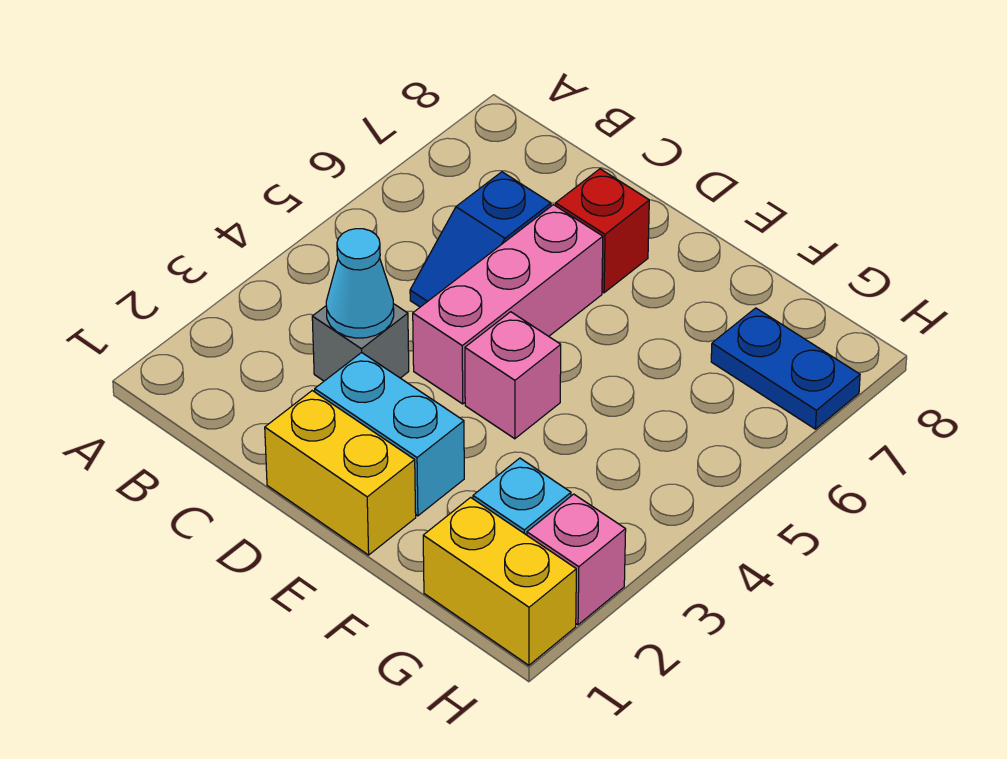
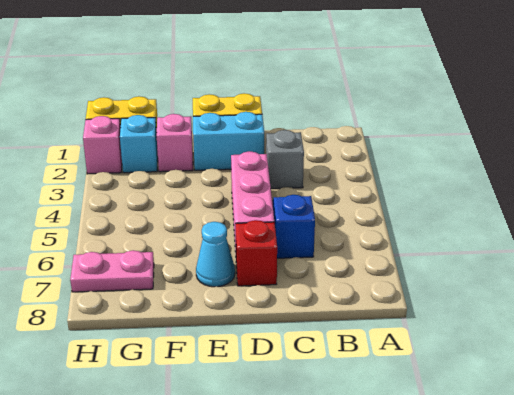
cyan cone C3 level 2 -> cyan cone E7 level 1
pink brick E4 level 1 -> pink brick F2 level 1
blue plate G7:H7 level 1 -> pink plate G7:H7 level 1

